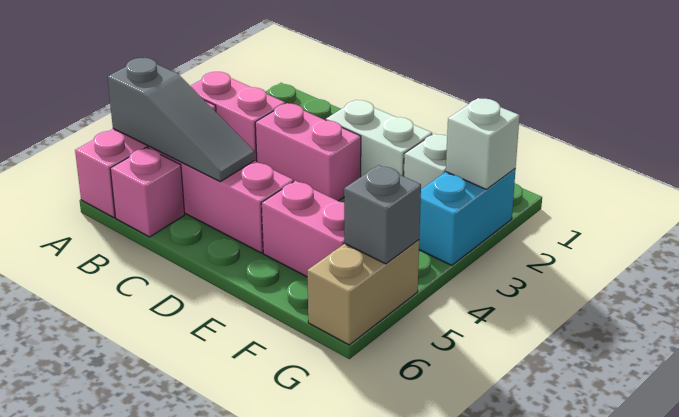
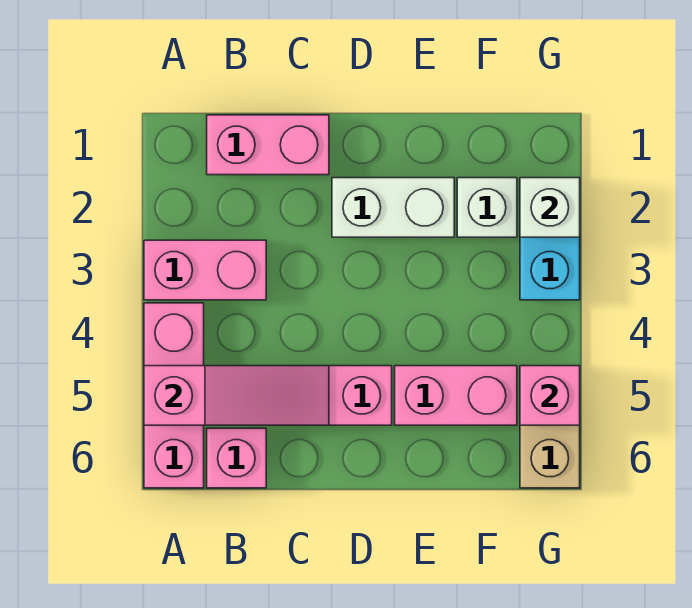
grey slope A5:C5 level 2 top A -> pink slope A5:C5 level 2 top A
pink brick C3:D3 level 1 -> pink brick B1:C1 level 1
grey brick G5 level 2 -> pink brick G5 level 2

